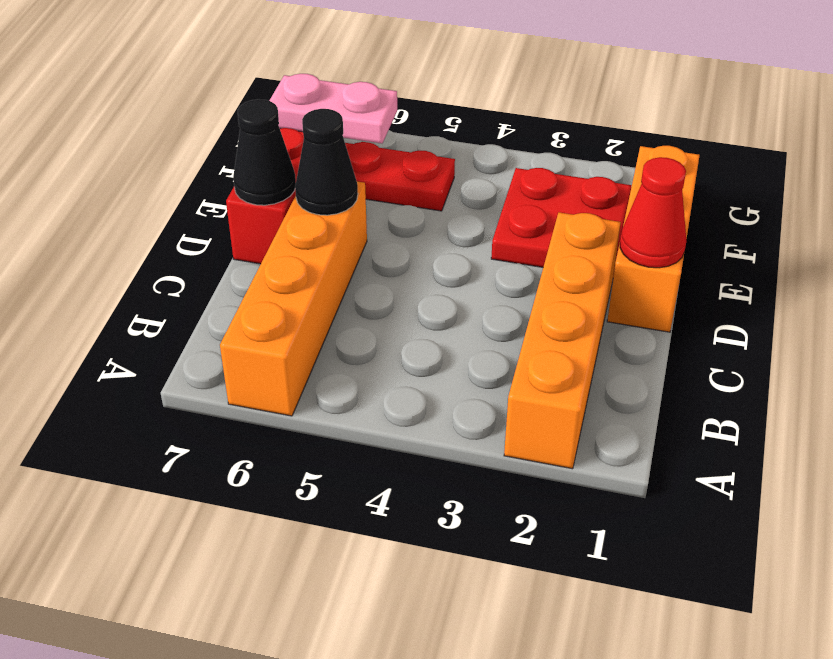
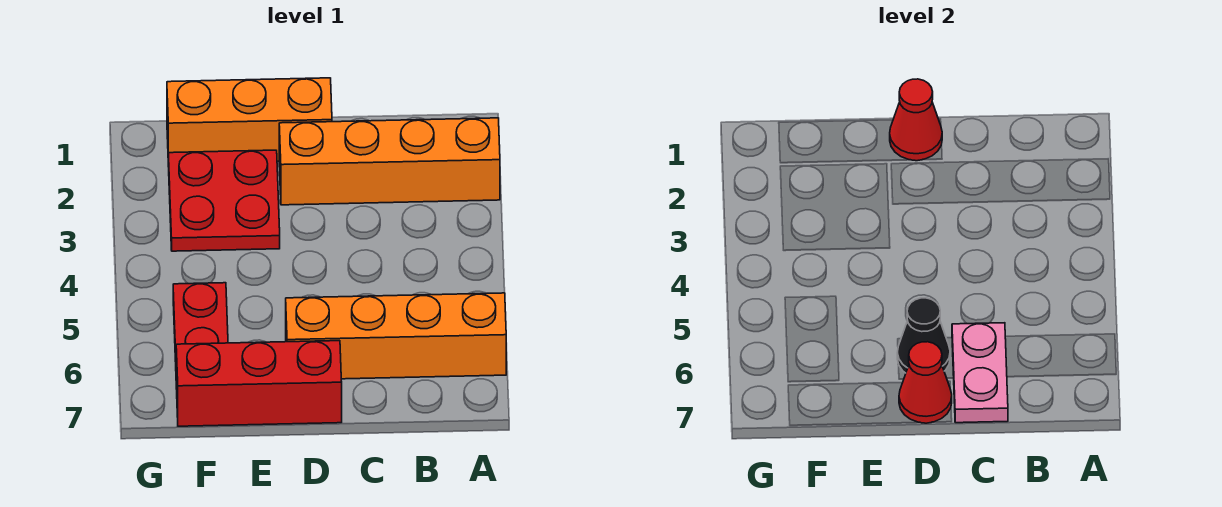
black cone D7 level 2 -> red cone D7 level 2
pink plate F6:F7 level 2 -> pink plate C6:C7 level 2

